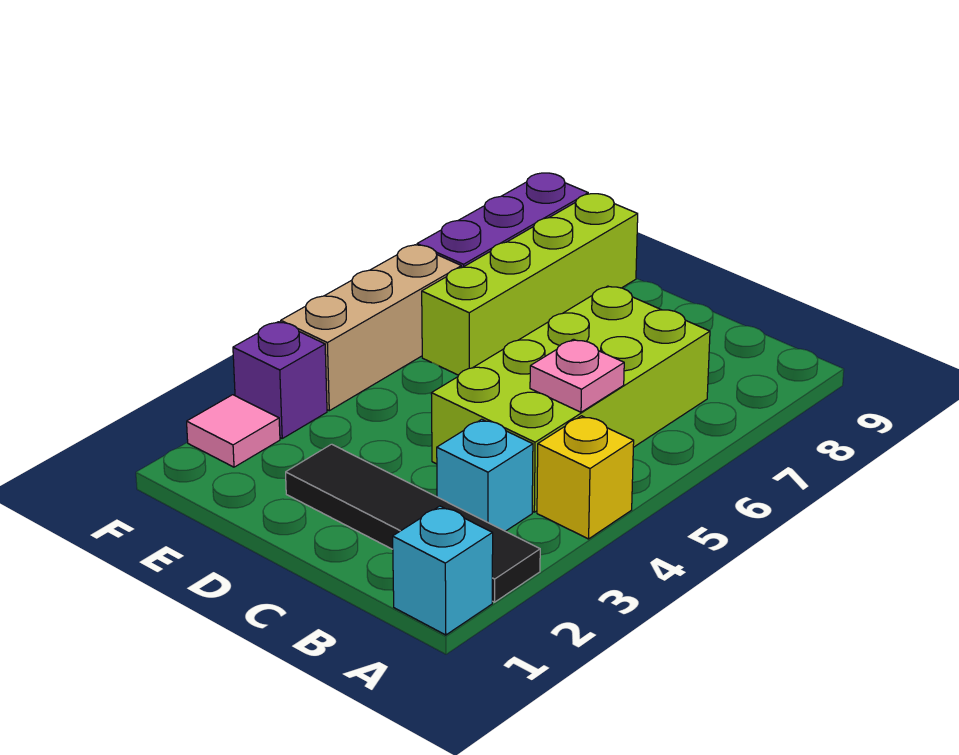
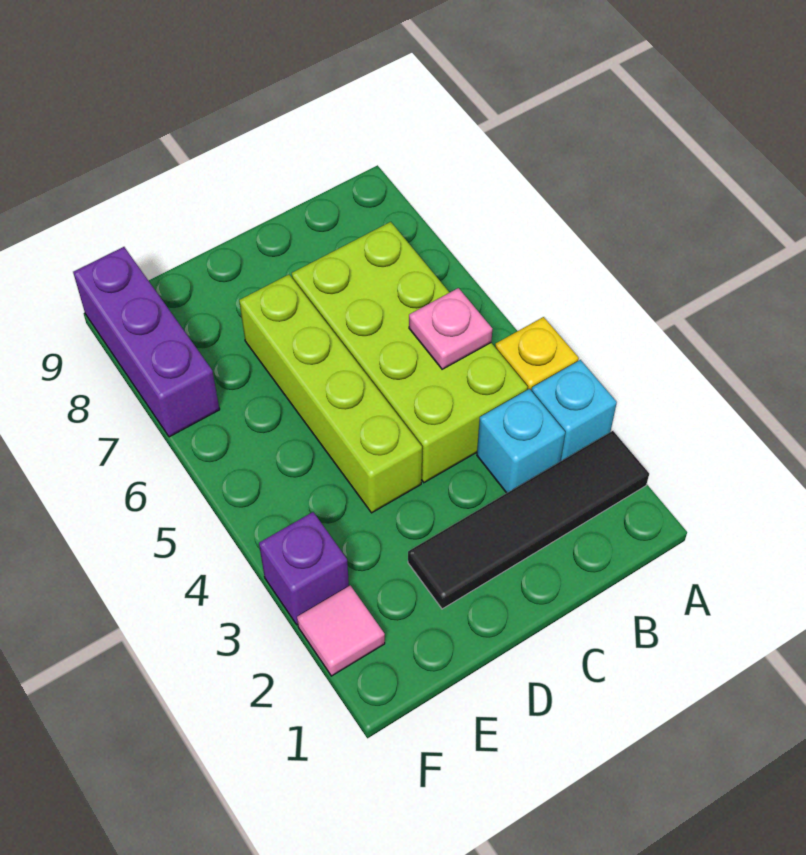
cyan brick A1 level 1 -> cyan brick A3 level 1
lime brick E6:E9 level 1 -> lime brick D4:D7 level 1
tan brick F4:F6 level 1 -> none

